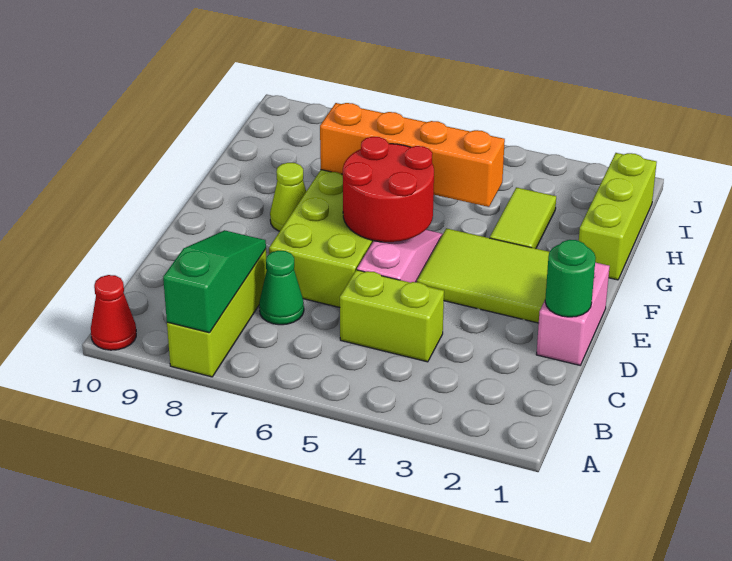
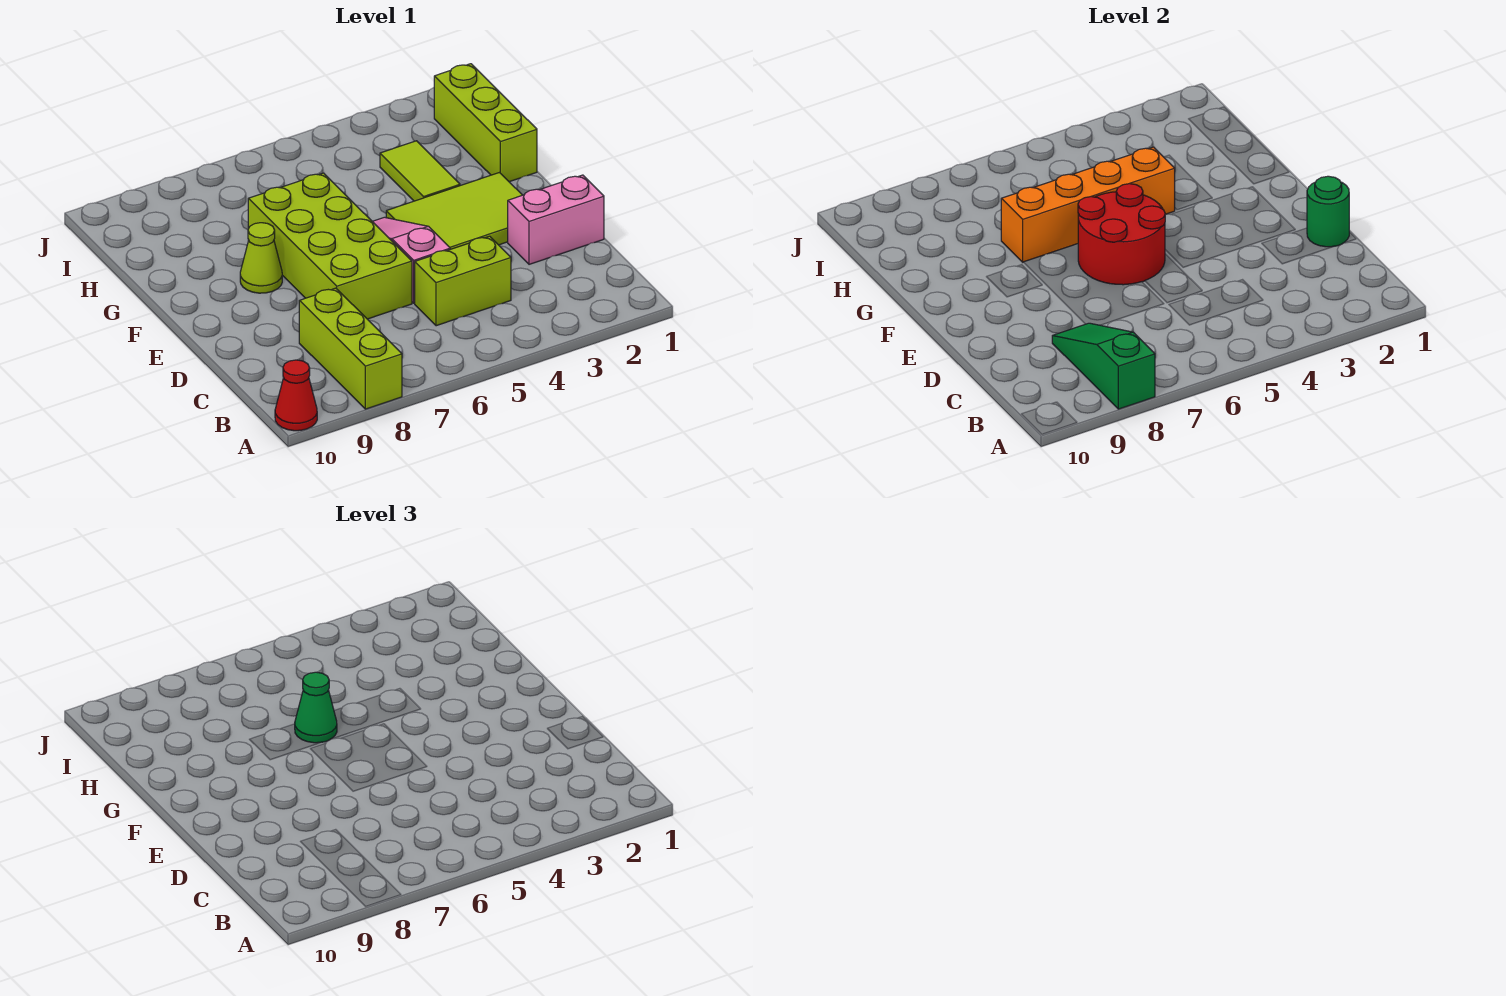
green cone C7 level 1 -> green cone G6 level 3
pink brick D1:E1 level 1 -> pink brick D1:D2 level 1

